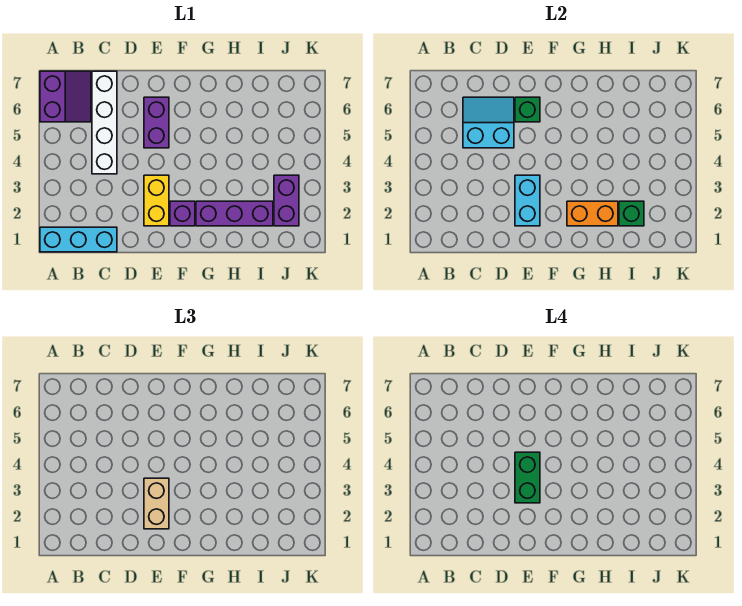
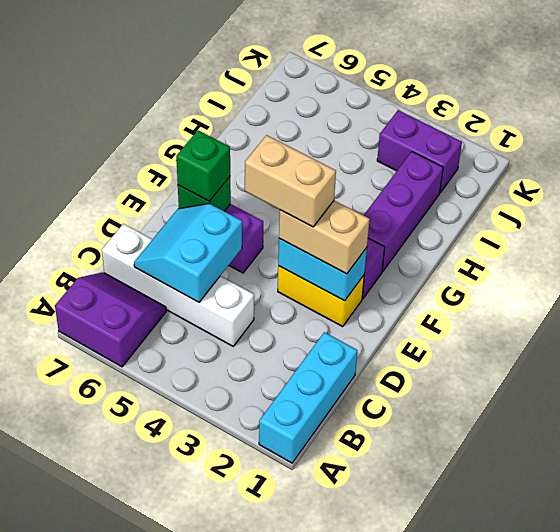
green brick E3:E4 level 4 -> tan brick E3:E4 level 4
orange brick G2:H2 level 2 -> none
green brick I2 level 2 -> green brick E6 level 3

